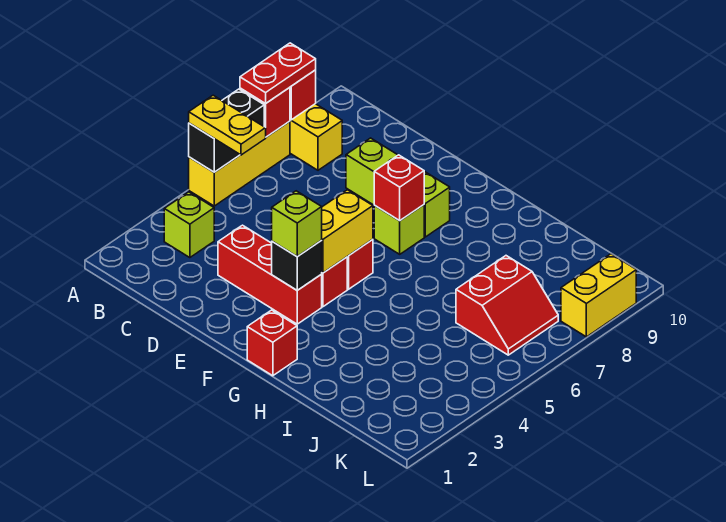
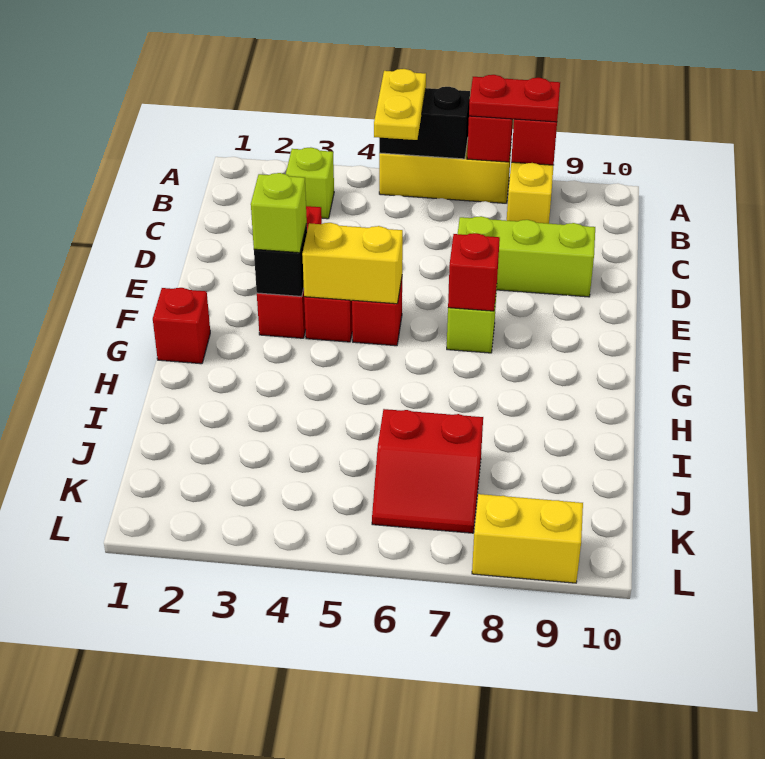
lime brick D8:F8 level 1 -> lime brick D7:D9 level 1

